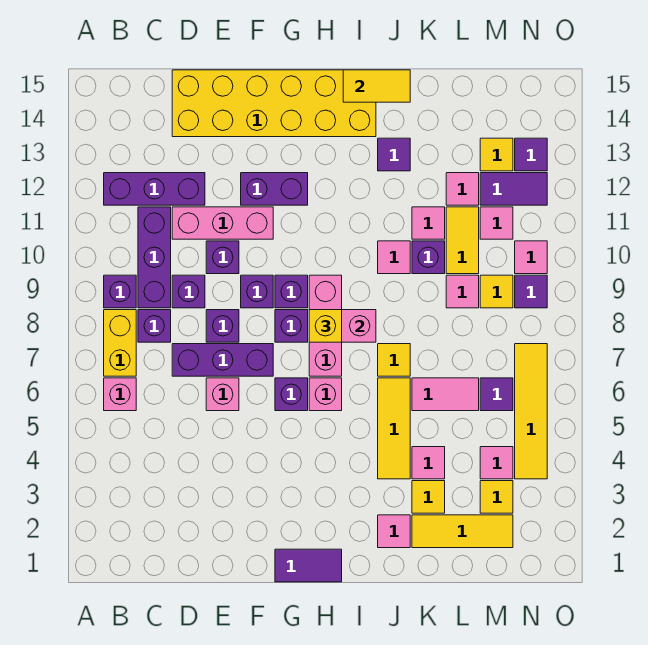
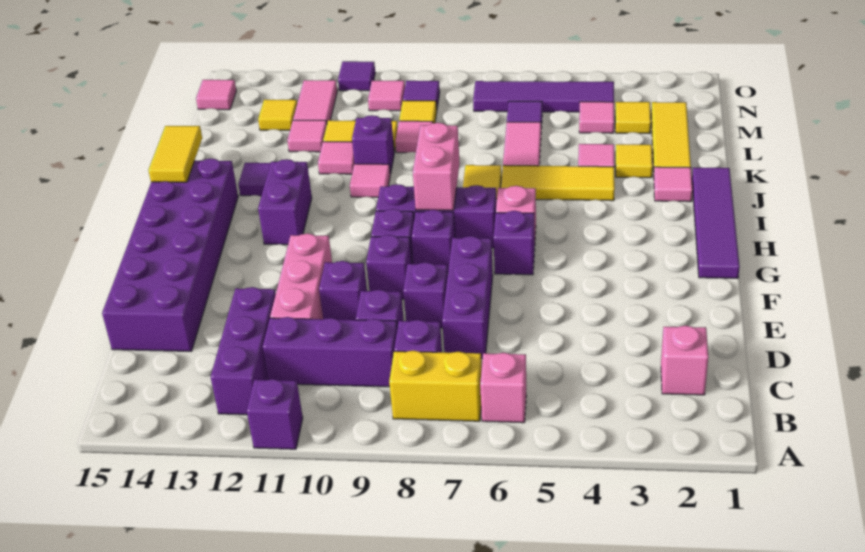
purple brick B9 level 1 -> purple brick A11 level 1
yellow brick D14:I15 level 1 -> purple brick D14:I15 level 1
pink brick E6 level 1 -> pink brick C2 level 1
purple brick F12:G12 level 1 -> purple brick H12:I12 level 1
purple tile G1:H1 level 1 -> purple tile G1:J1 level 1
pink brick H7:H9 level 1 -> purple brick H7:H9 level 1
yellow brick H8 level 3 -> none
pink tile M11 level 1 -> pink tile N15 level 1
purple tile M12:N12 level 1 -> pink tile M12:N12 level 1
yellow tile N4:N7 level 1 -> purple tile N4:N7 level 1
purple tile N13 level 1 -> purple tile O11 level 1

